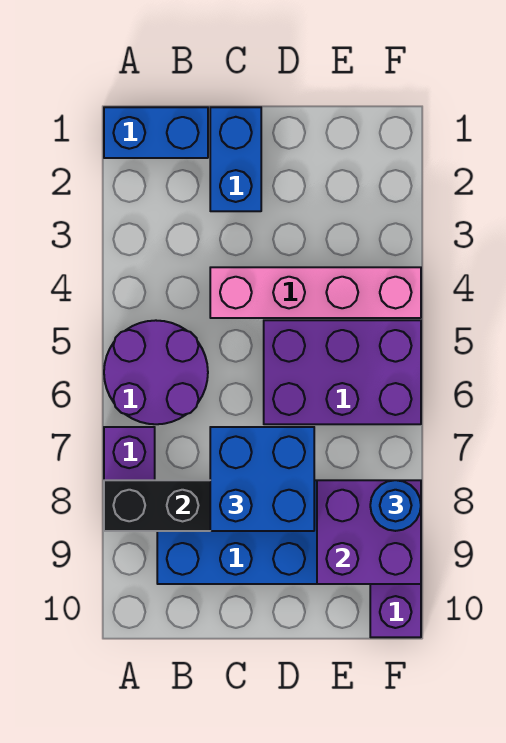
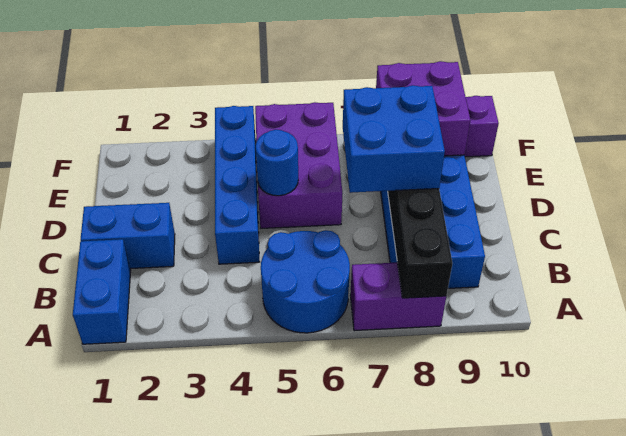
purple round brick A5:B6 level 1 -> blue round brick A5:B6 level 1
pink brick C4:F4 level 1 -> blue brick C4:F4 level 1
blue round brick F8 level 3 -> blue round brick D5 level 2

